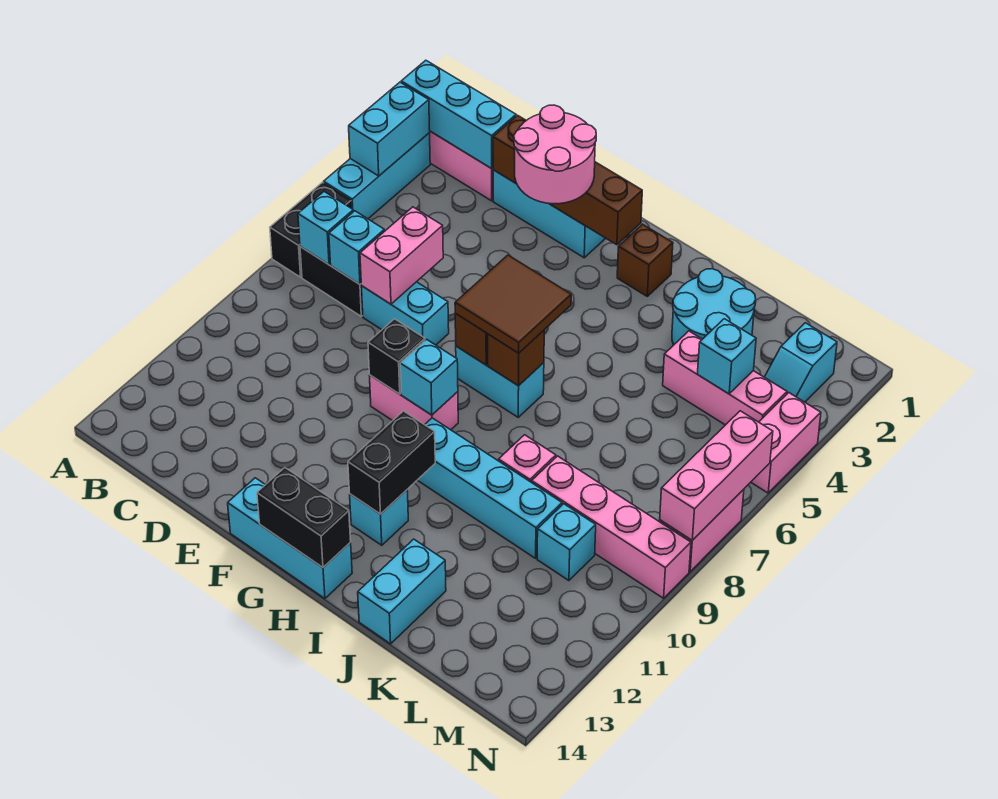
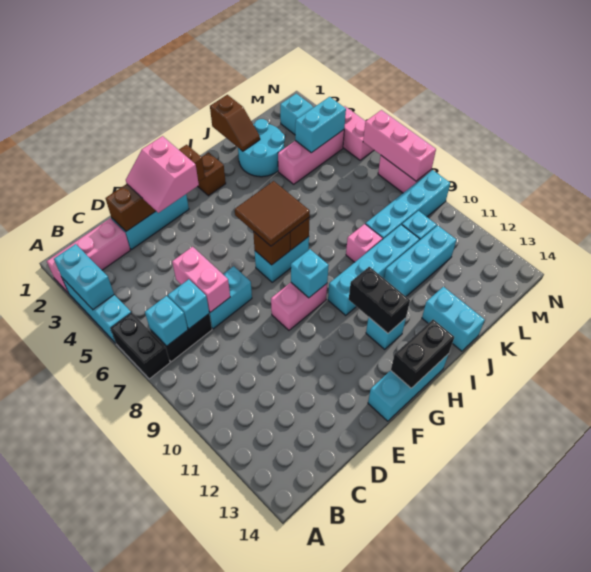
cyan brick A2:C2 level 2 -> cyan brick J11:L11 level 1
pink round brick E2:F3 level 3 -> pink slope E2:F3 level 3 top F
black brick F9 level 2 -> none
none -> brown slope J1:J2 level 2 top 1
pink brick K9:N9 level 1 -> cyan brick K9:N9 level 1
cyan brick L4 level 2 -> cyan brick L4:M4 level 2

